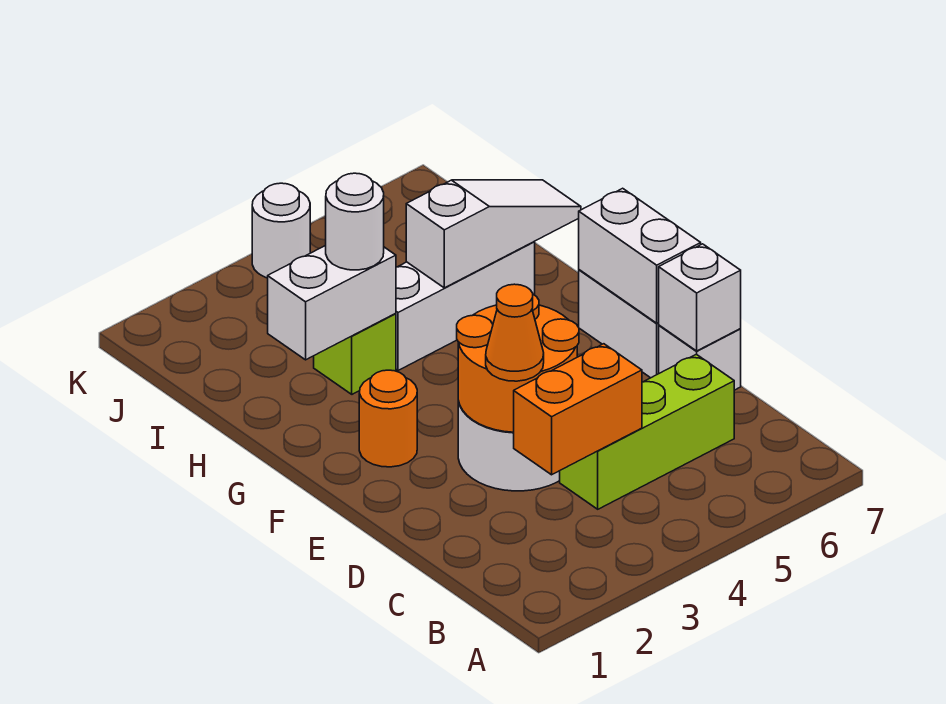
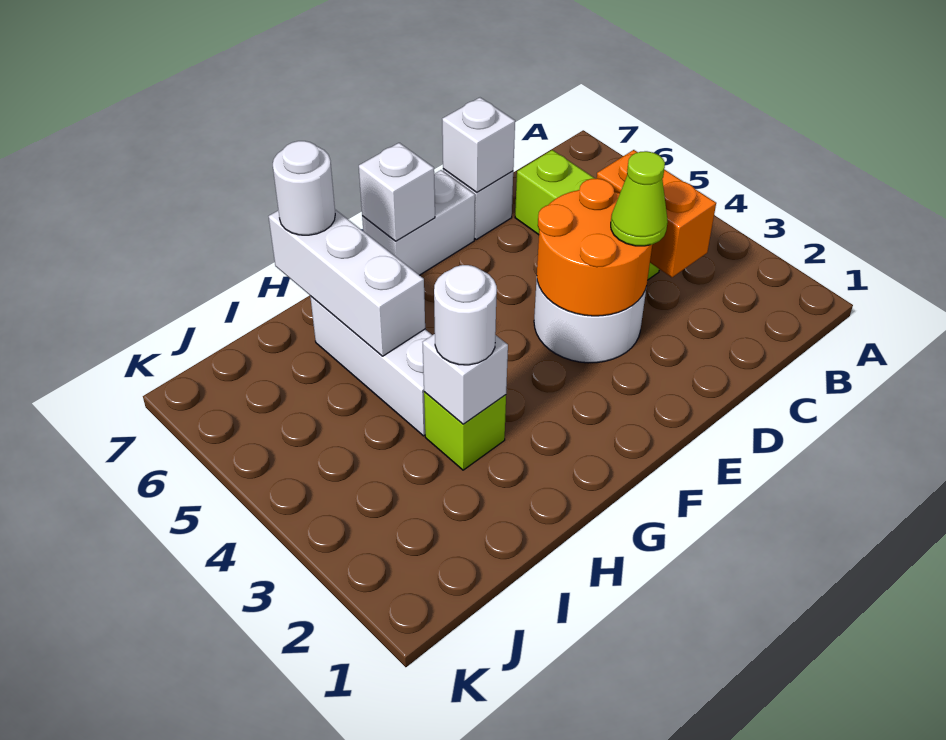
orange cone D3 level 3 -> lime cone D3 level 3
white brick E7:F7 level 2 -> white brick F7 level 2
orange round brick F2 level 1 -> none
white brick H2:H3 level 2 -> white brick H3 level 2
white slope H5:H7 level 2 top 5 -> white brick H5:H7 level 2
white round brick K4 level 1 -> white round brick H7 level 3

